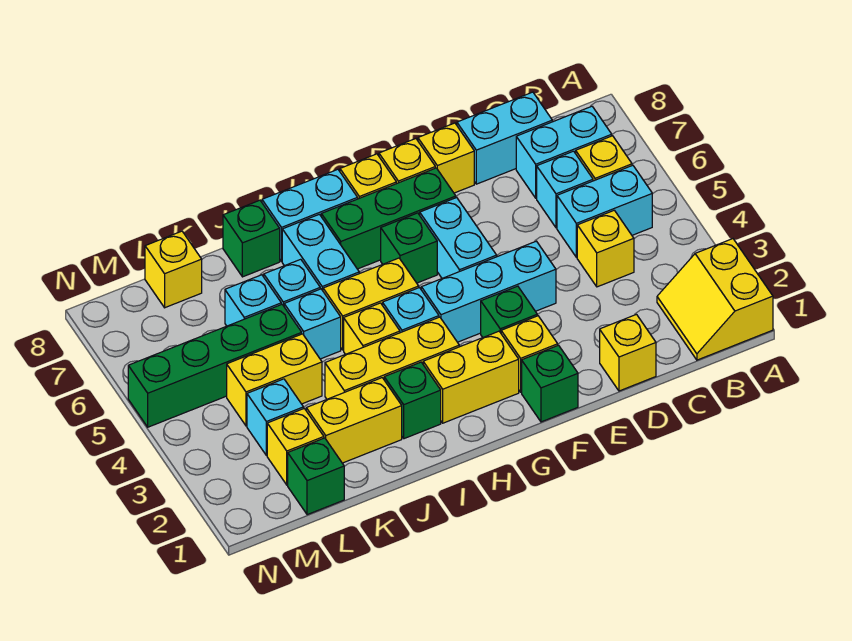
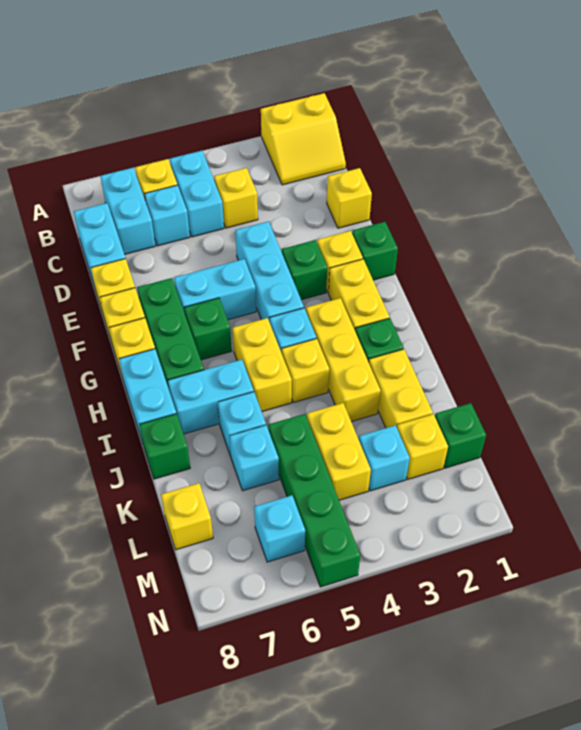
cyan brick J5 level 1 -> cyan brick M6 level 1

